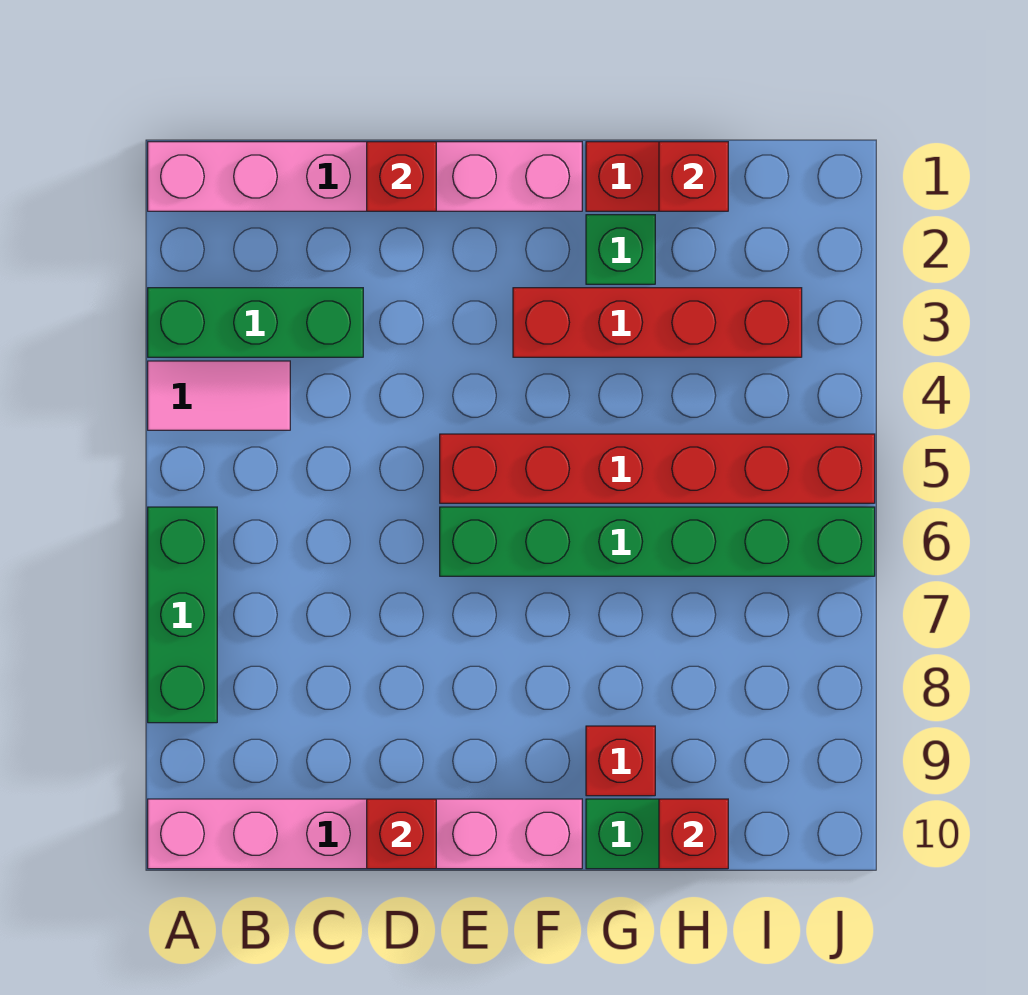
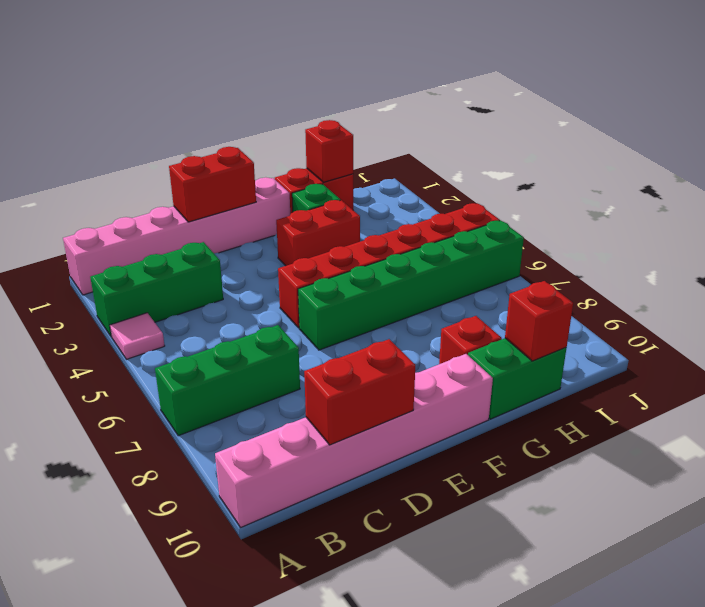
pink tile A4:B4 level 1 -> pink tile A4 level 1
green brick A6:A8 level 1 -> green brick A7:C7 level 1
red brick D1 level 2 -> red brick D1:E1 level 2
red brick D10 level 2 -> red brick C10:D10 level 2
red brick F3:I3 level 1 -> red brick F3:G3 level 1

